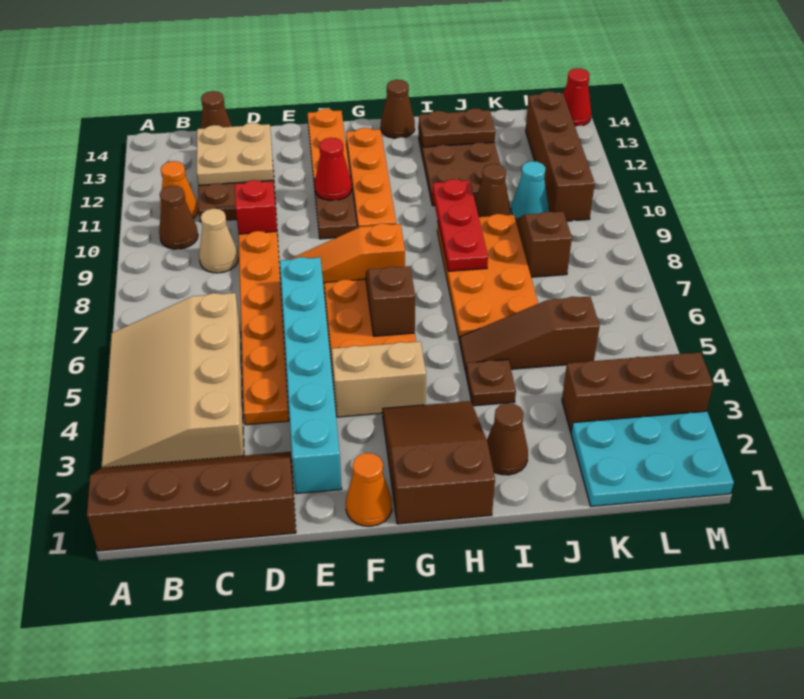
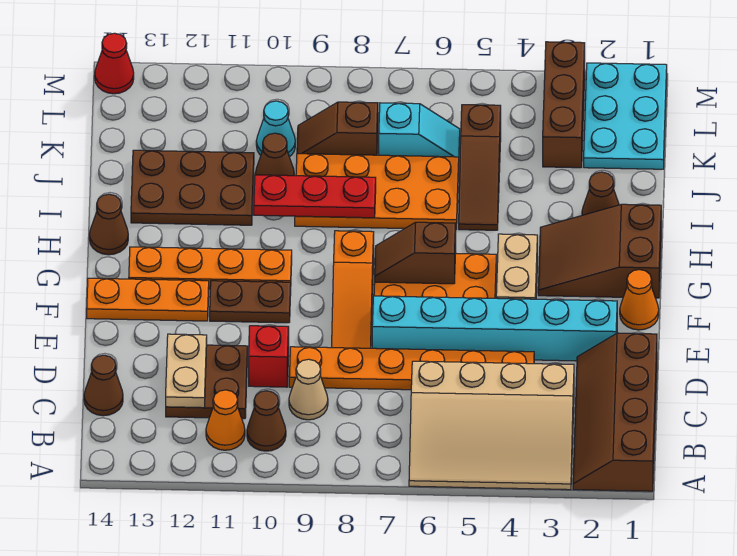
tan plate C12:D13 level 2 -> tan plate C12:D12 level 2
red cone F11 level 2 -> none
brown plate I4 level 1 -> none
brown plate I13:J13 level 2 -> none
none -> cyan slope K6:K7 level 1 top 7
brown brick L10:L13 level 1 -> none

